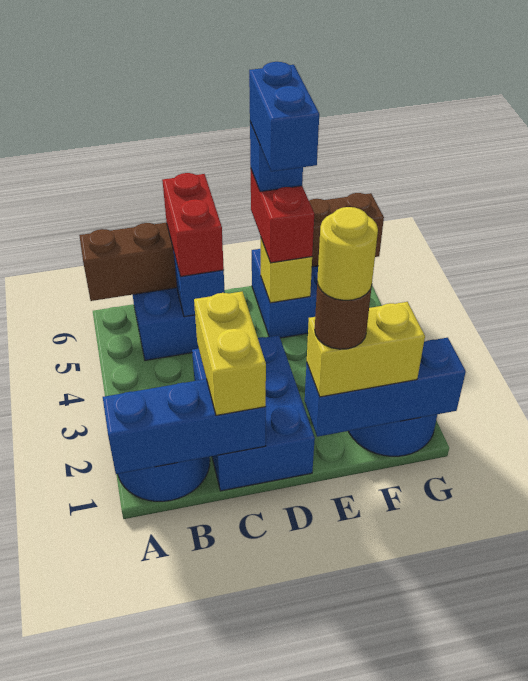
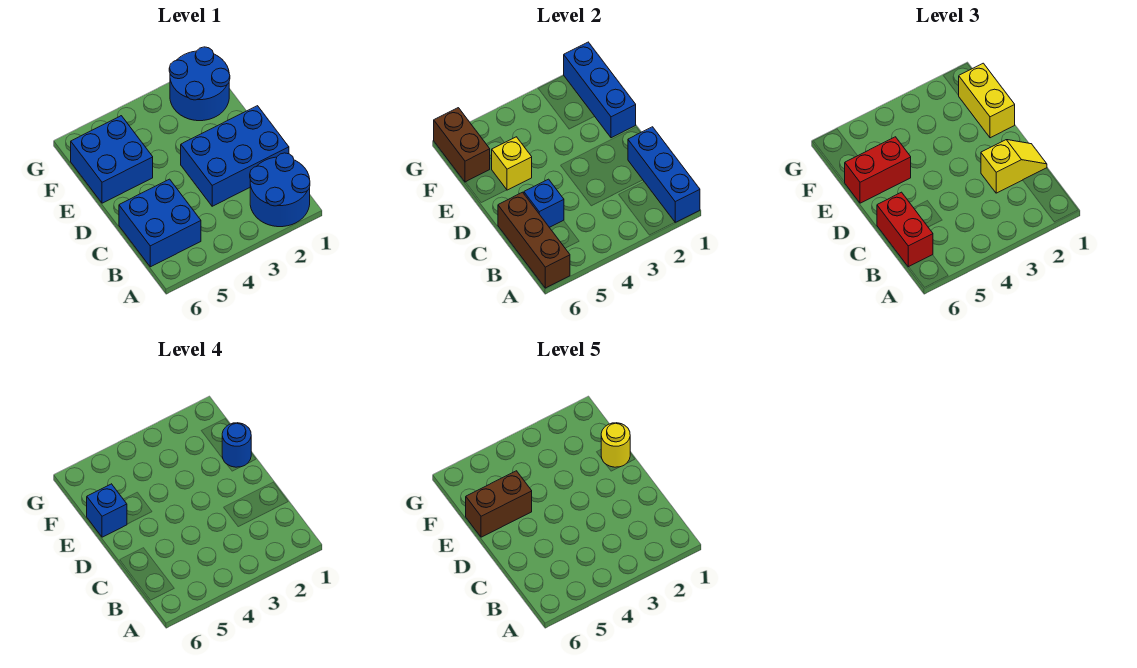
yellow brick C1:C2 level 3 -> yellow slope C1:C2 level 3 top 2
red brick C5:C6 level 3 -> red brick B6:C6 level 3
brown round brick E1 level 4 -> blue round brick E1 level 4
blue brick E5:E6 level 5 -> brown brick E5:E6 level 5

